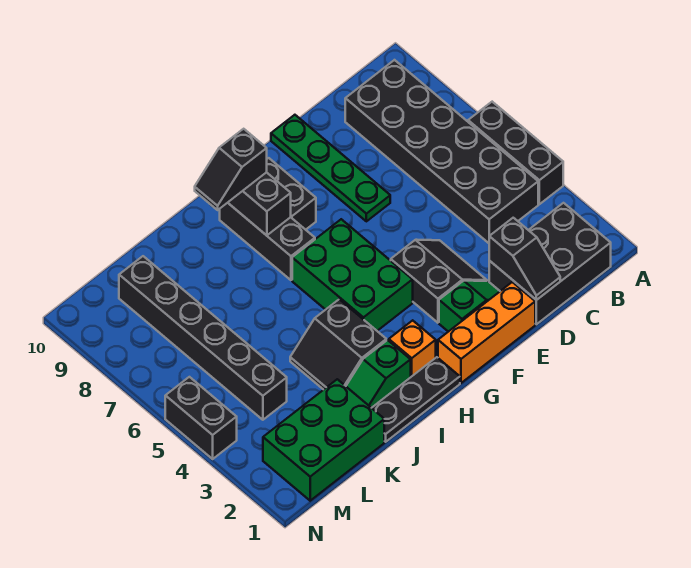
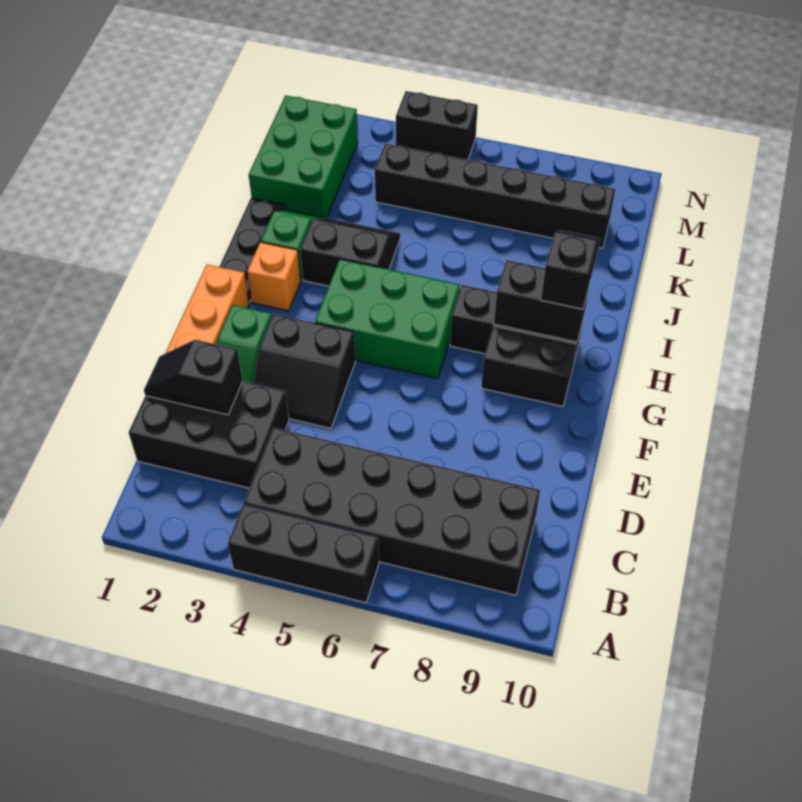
black brick B1:D2 level 1 -> black brick C1:D3 level 1
green plate E7:E10 level 1 -> none

